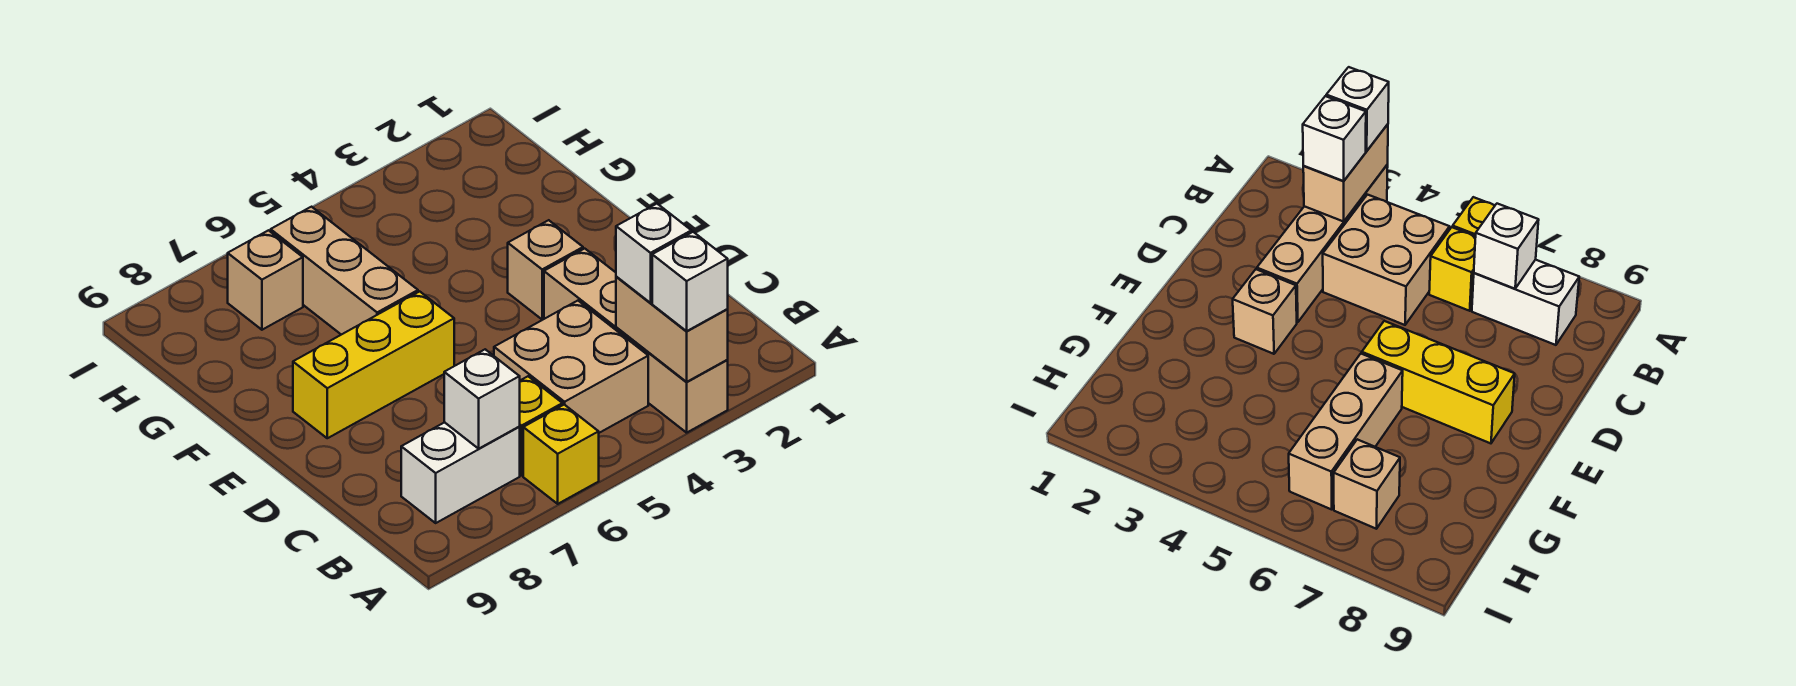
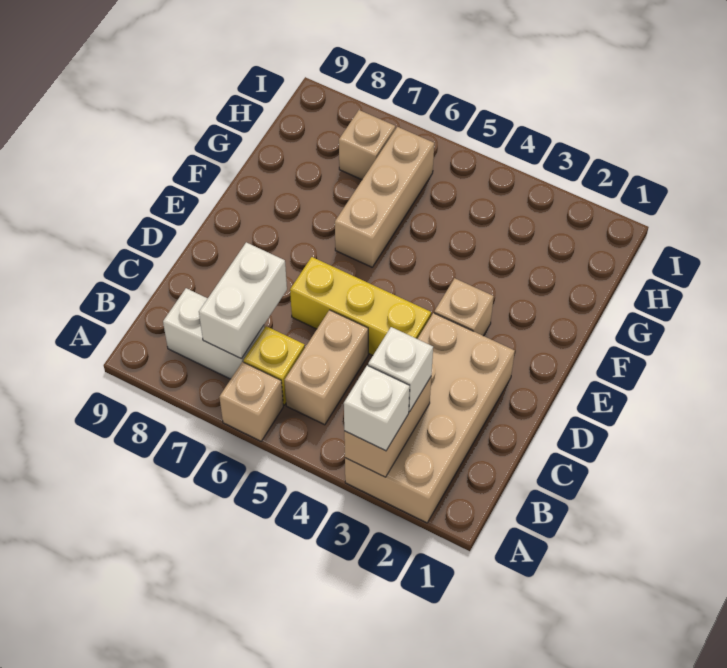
tan brick A3:D3 level 1 -> tan brick A2:D3 level 1
yellow brick A6 level 1 -> tan brick A6 level 1
tan brick B4:C5 level 1 -> tan brick B5:C5 level 1
white brick B7 level 2 -> white brick B7:C7 level 2
yellow brick E6:E8 level 1 -> yellow brick D4:D6 level 1

